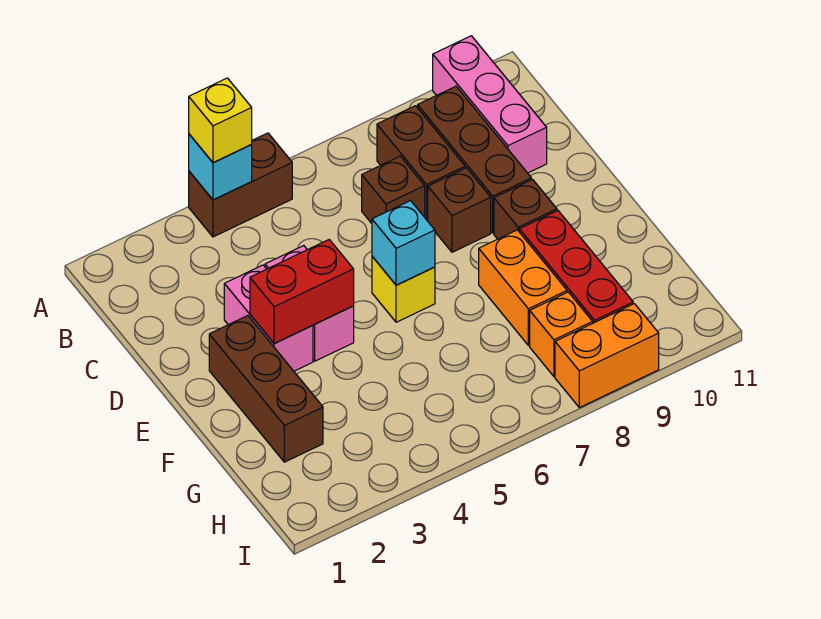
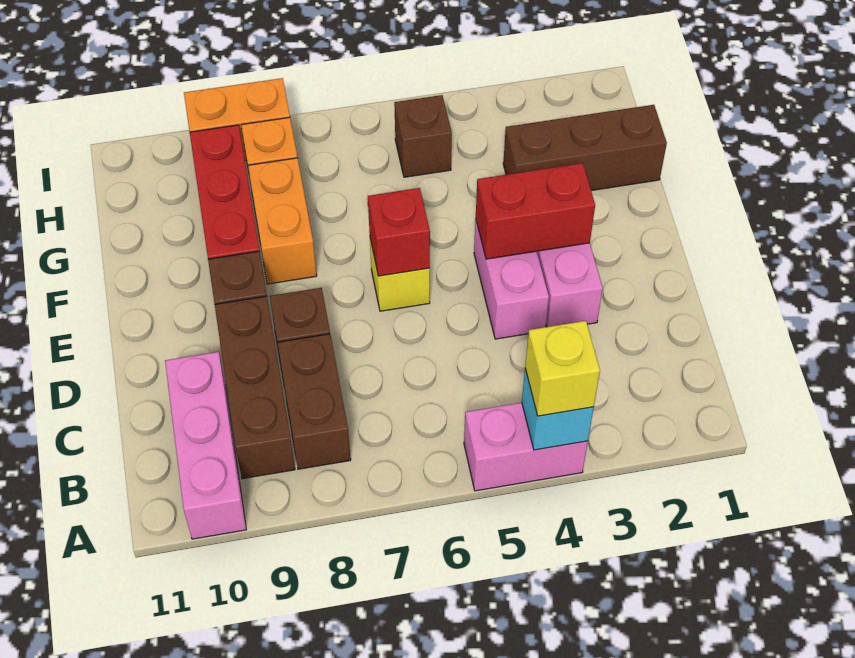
brown brick A4:A5 level 1 -> pink brick A4:A5 level 1
brown brick C7 level 1 -> brown brick H5 level 1
brown brick E2:G2 level 1 -> brown brick G1:G3 level 1
cyan brick E6 level 2 -> red brick E6 level 2

